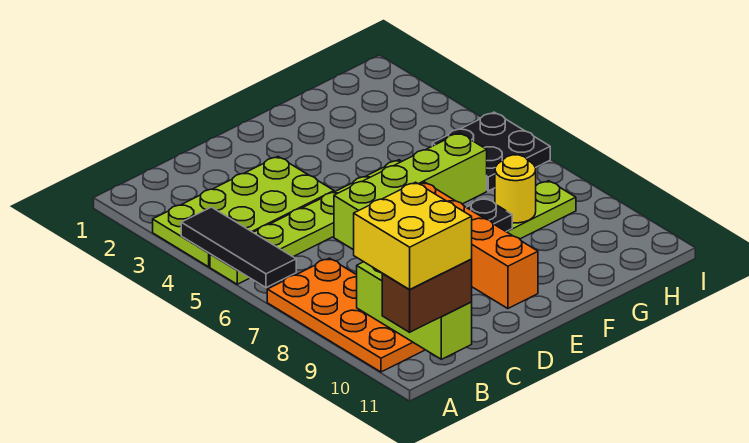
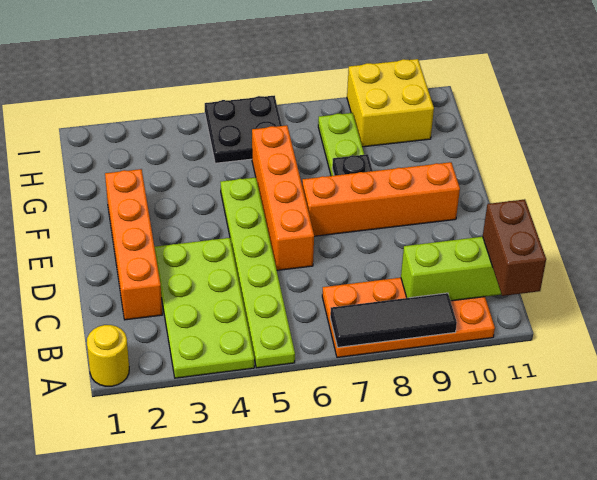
black tile A4:A6 level 2 -> black tile A7:A9 level 2
yellow brick A10:B11 level 4 -> yellow brick H9:I10 level 1
none -> orange brick C2:F2 level 1
lime brick D6:G6 level 1 -> orange brick D6:G6 level 1
yellow round brick G8 level 2 -> yellow round brick A1 level 1

